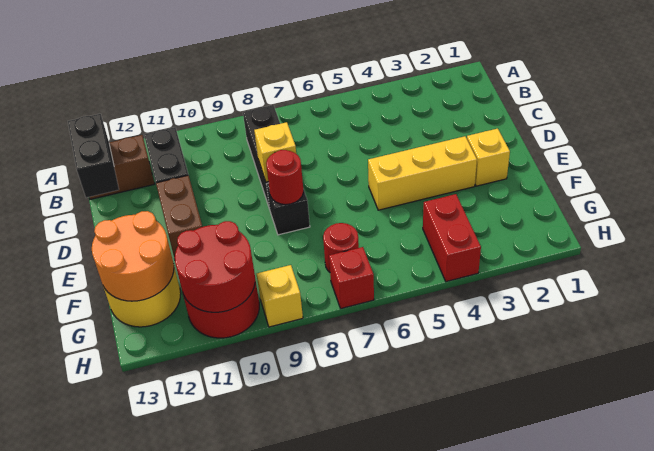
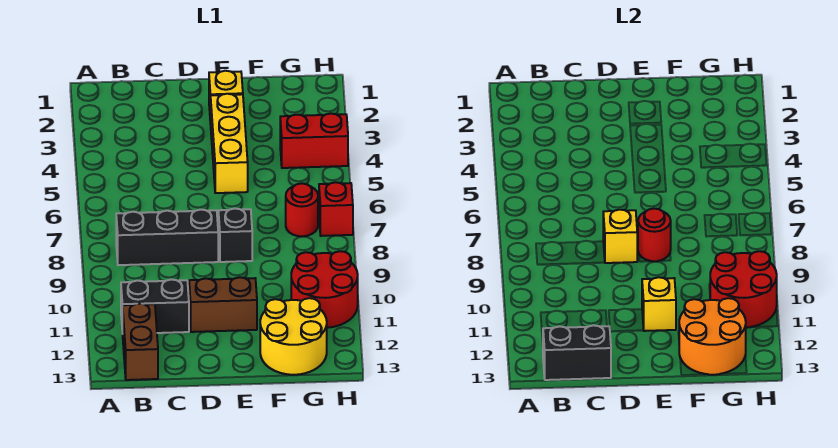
yellow brick H9 level 1 -> yellow brick E11 level 2

